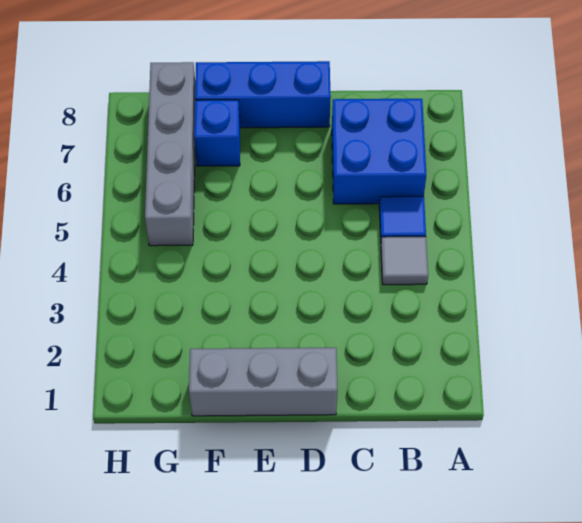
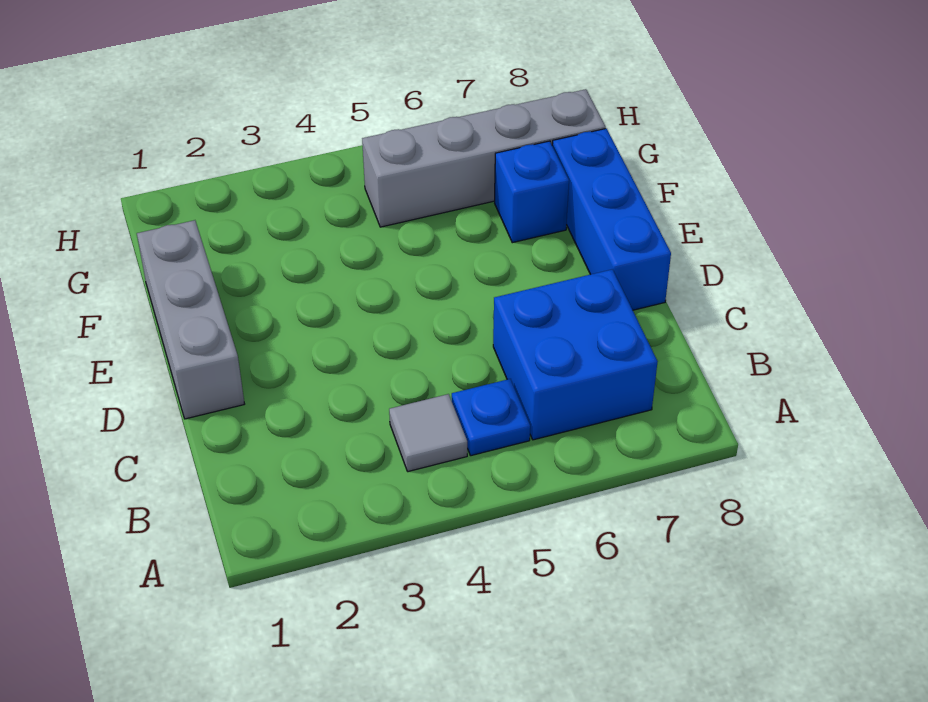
blue tile B5 level 1 -> blue plate B5 level 1

